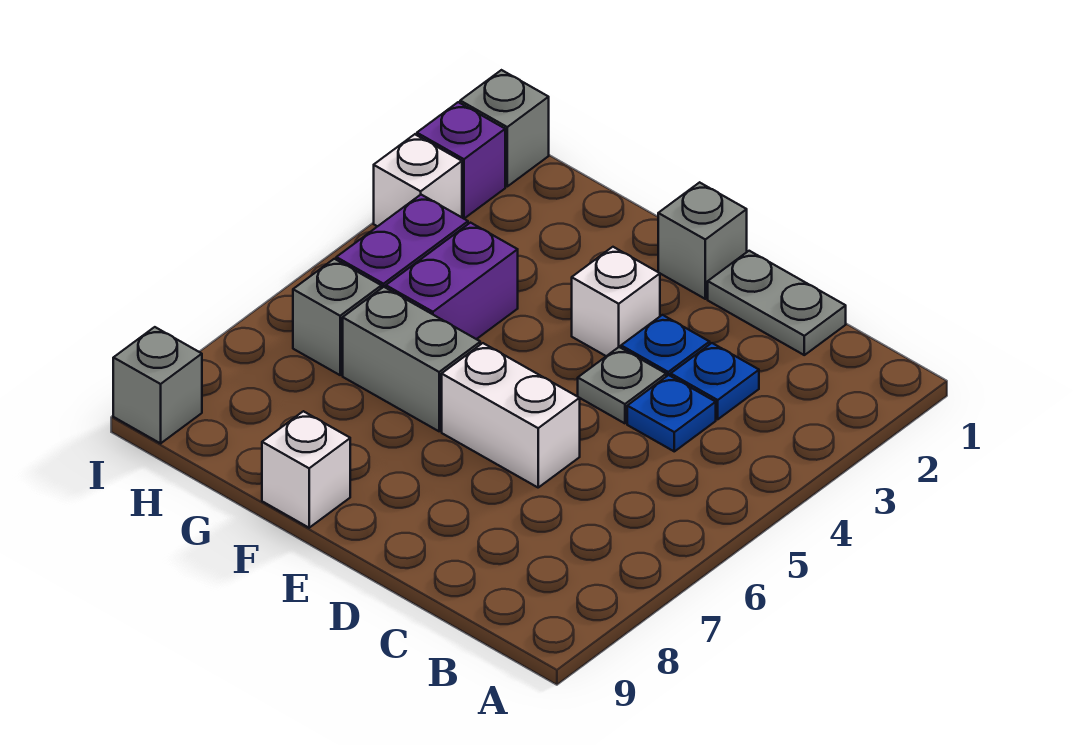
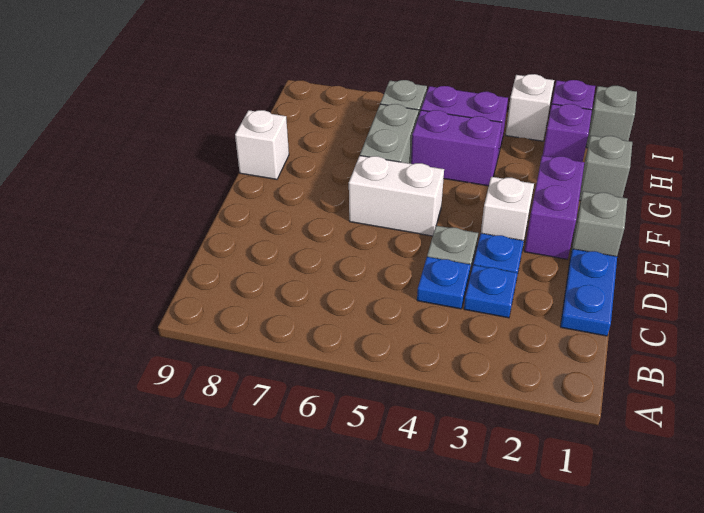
grey plate C1:D1 level 1 -> blue plate C1:D1 level 1
white brick D6:E6 level 1 -> white brick E5:E6 level 1
none -> purple brick E2:F2 level 1
none -> purple brick H2 level 1
grey brick I9 level 1 -> grey brick G1 level 1

